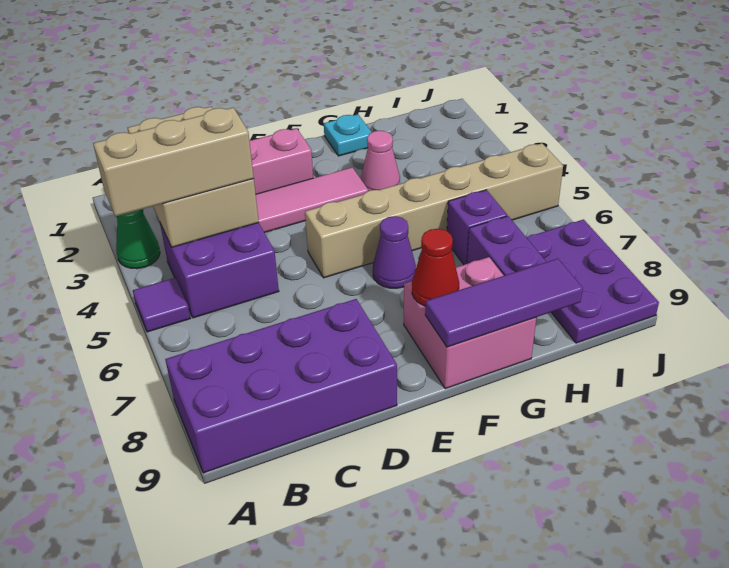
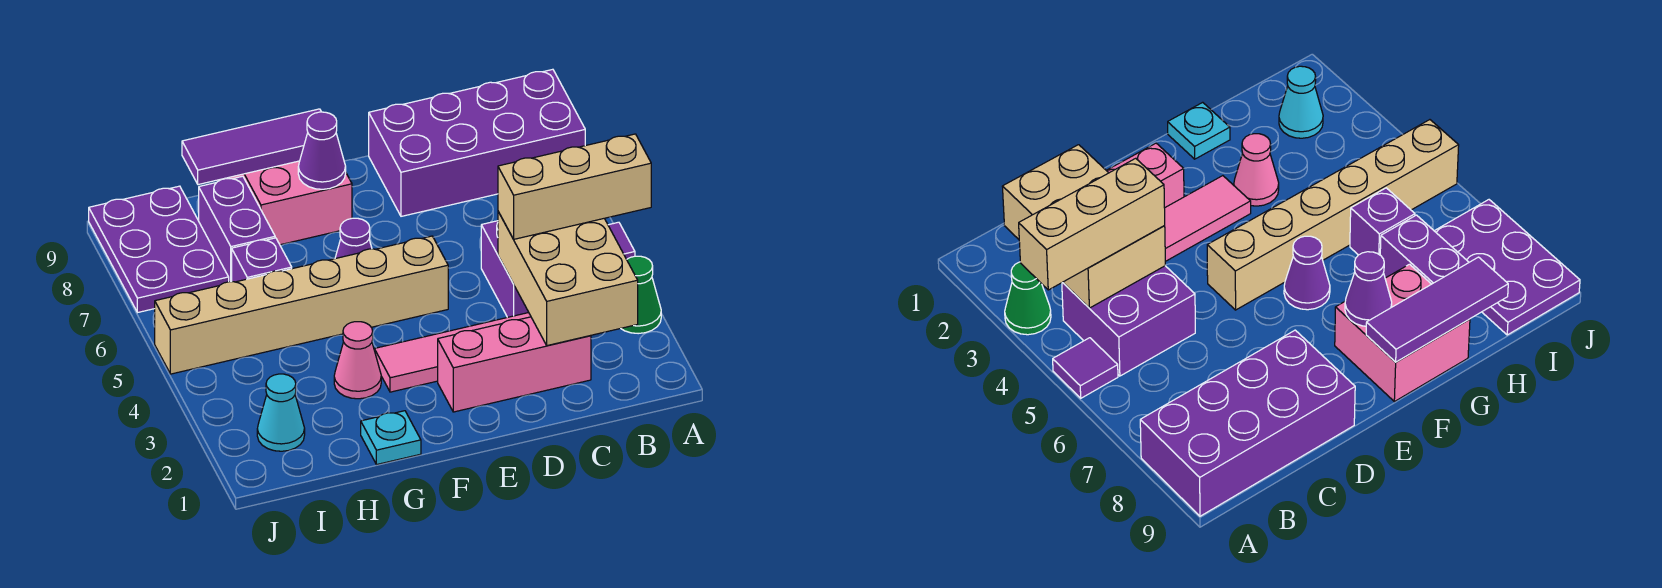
red cone F8 level 2 -> purple cone F8 level 2
none -> cyan cone I2 level 1

